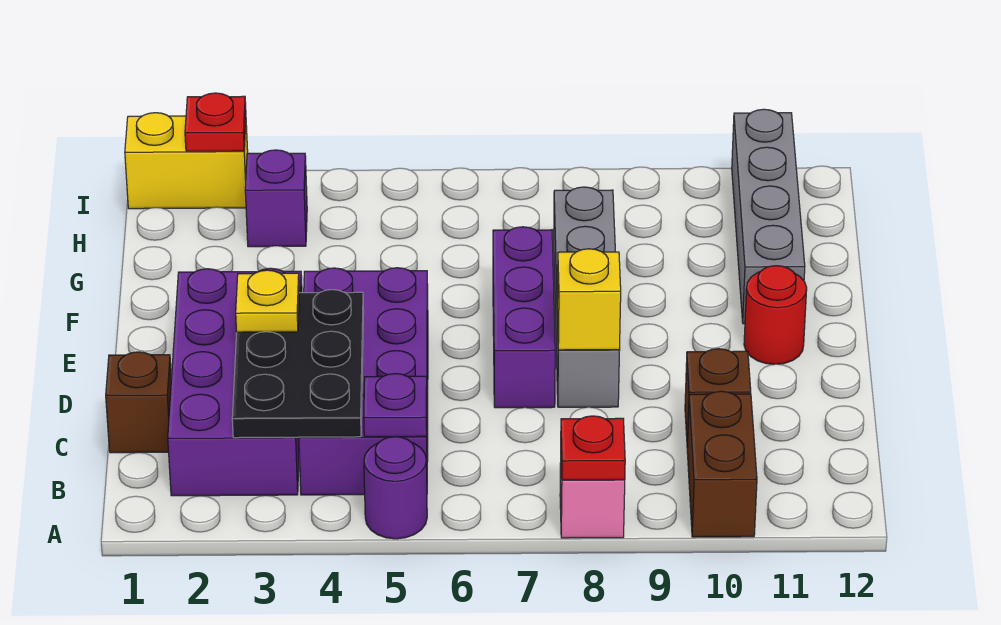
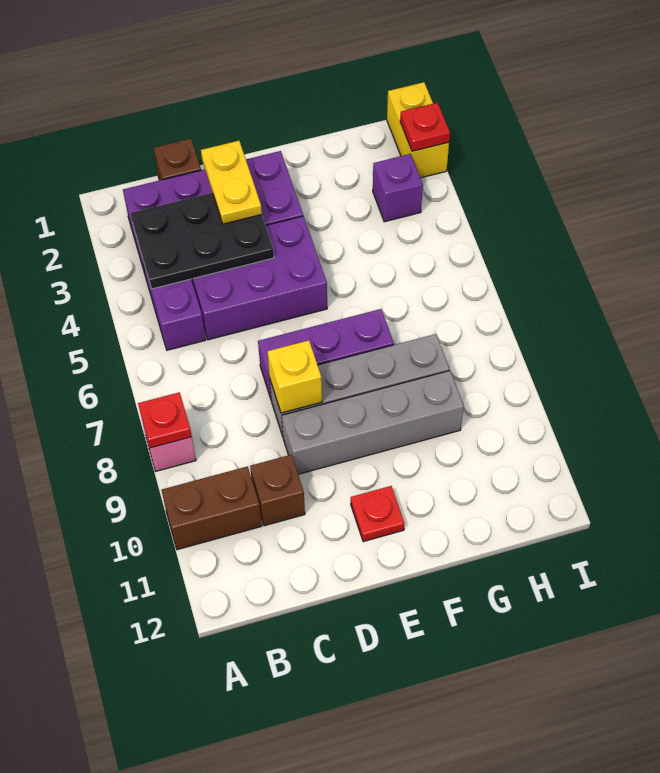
purple round brick A5 level 1 -> none
purple plate B5 level 2 -> none
yellow plate D3 level 3 -> yellow plate D2:D3 level 3
red round brick E11 level 1 -> red plate E11 level 1
grey brick F11:I11 level 1 -> grey brick D9:G9 level 1

